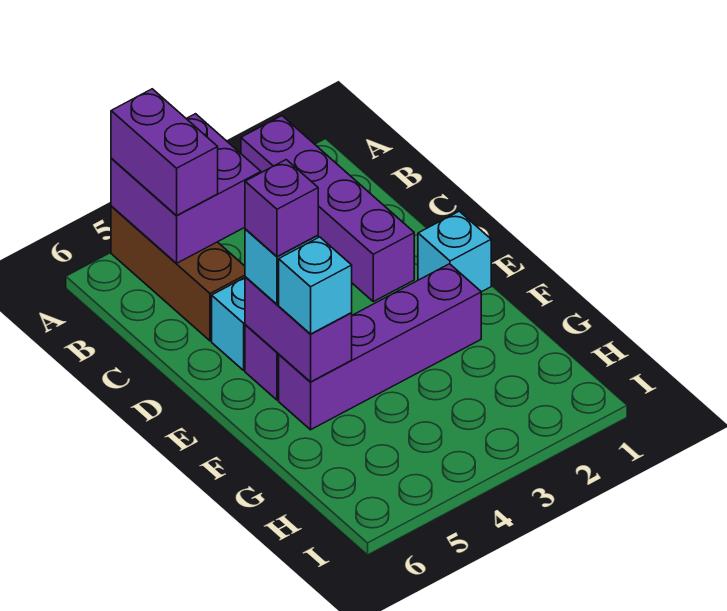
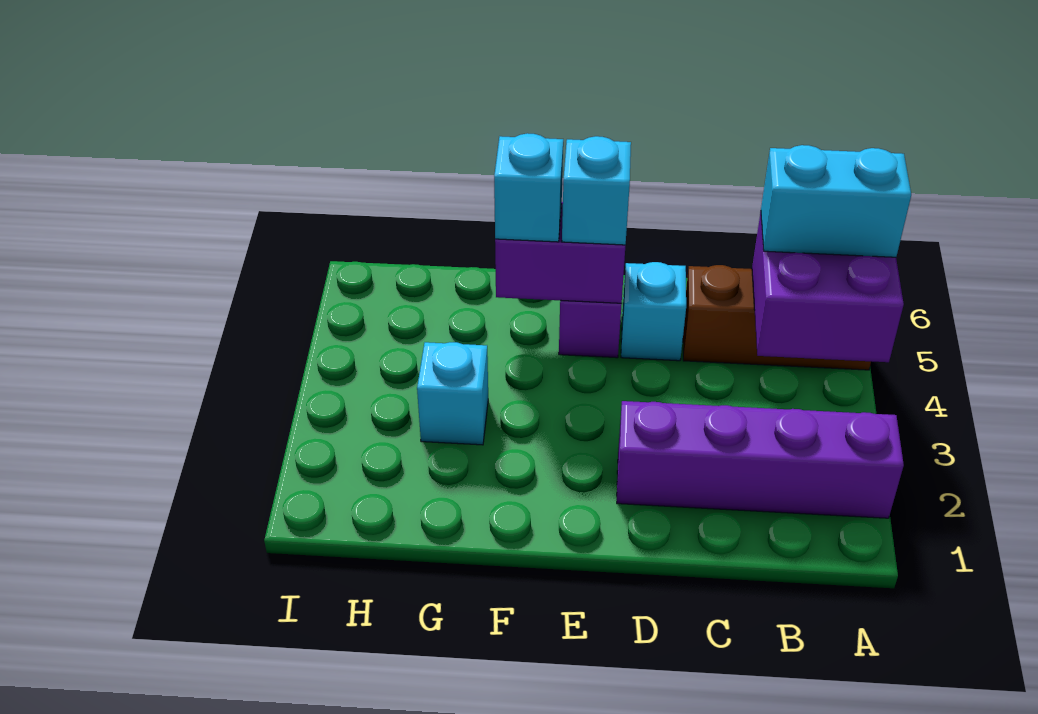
purple brick A5:B5 level 3 -> cyan brick A5:B5 level 3
cyan brick E1 level 1 -> cyan brick G3 level 1
purple brick E5 level 4 -> none
purple brick F2:F5 level 1 -> none

